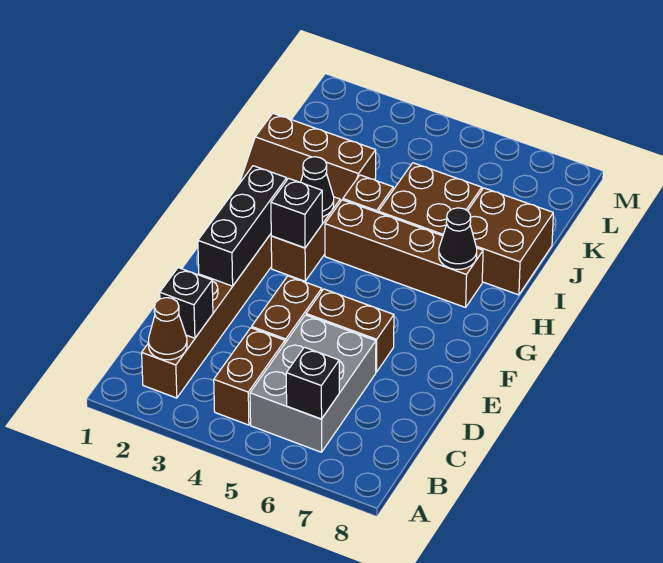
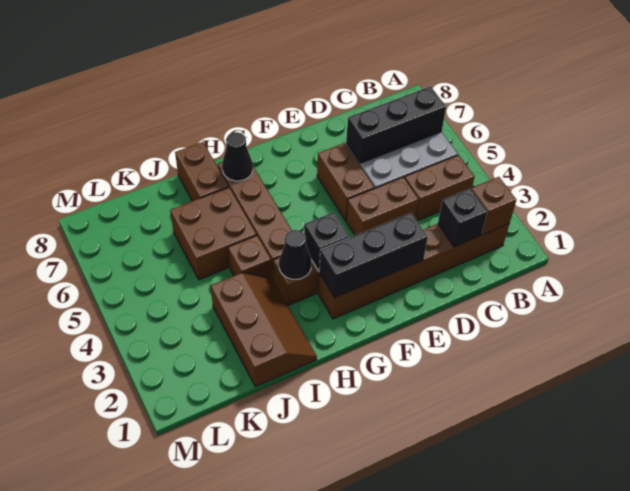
brown cone B2 level 2 -> brown brick B2 level 2
black brick B6 level 2 -> black brick B6:D6 level 2
brown brick I7:J8 level 1 -> brown brick I7:I8 level 1

